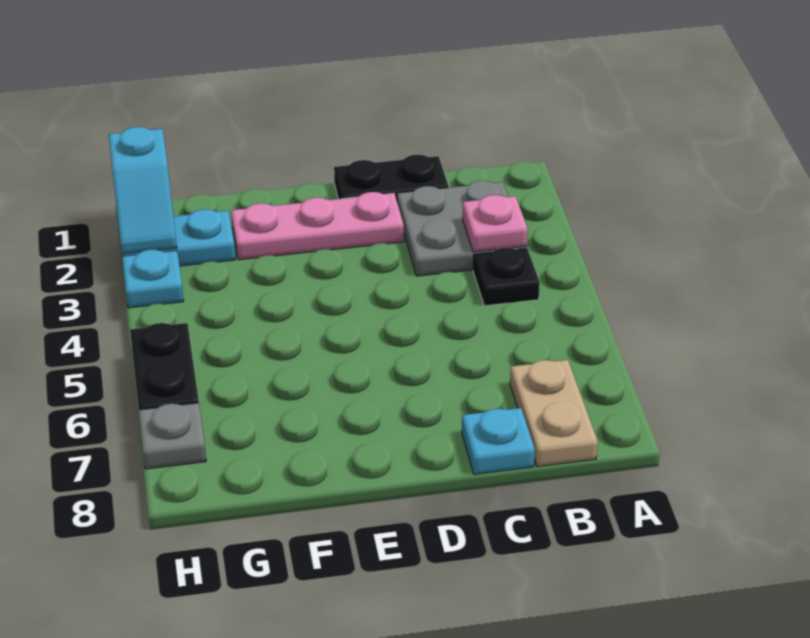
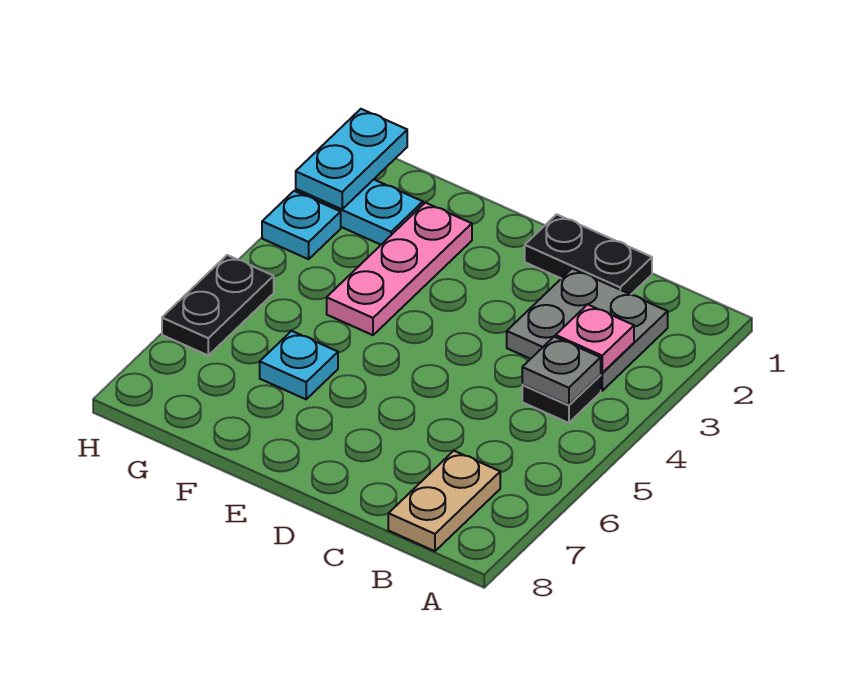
cyan plate C8 level 1 -> cyan plate F6 level 1
pink plate D2:F2 level 1 -> pink plate F2:F4 level 1
cyan slope H1:H2 level 2 top 1 -> cyan plate H1:H2 level 2
grey plate H7 level 1 -> grey plate B4 level 2

